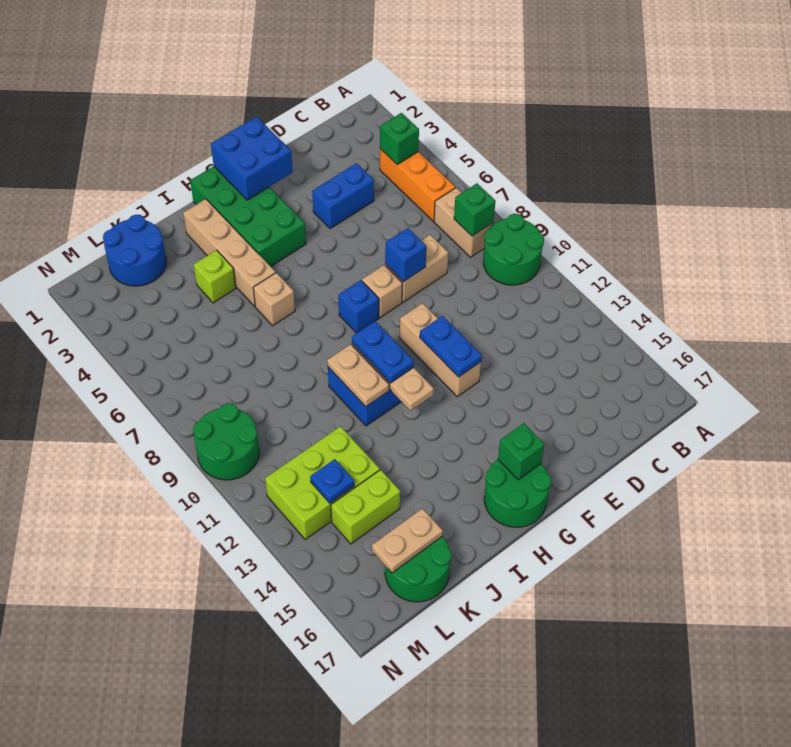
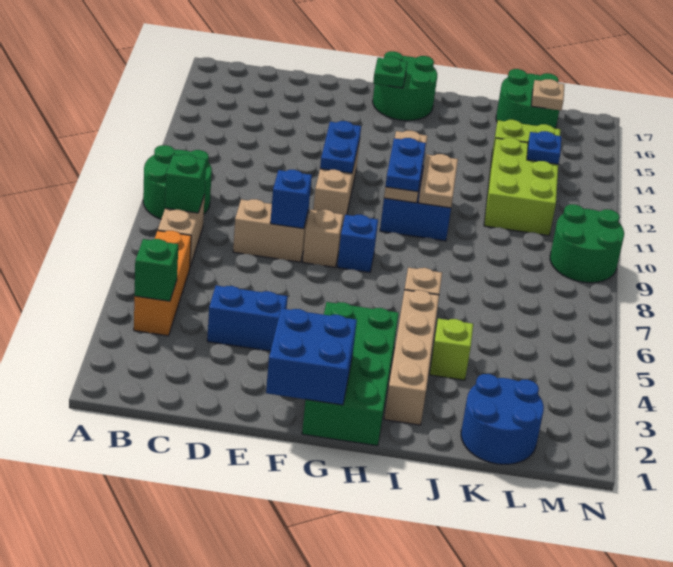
green brick G16 level 2 -> green plate G16 level 2
lime brick K12:M13 level 1 -> lime brick K11:L13 level 1
tan plate K16:L16 level 2 -> tan plate L16 level 2

